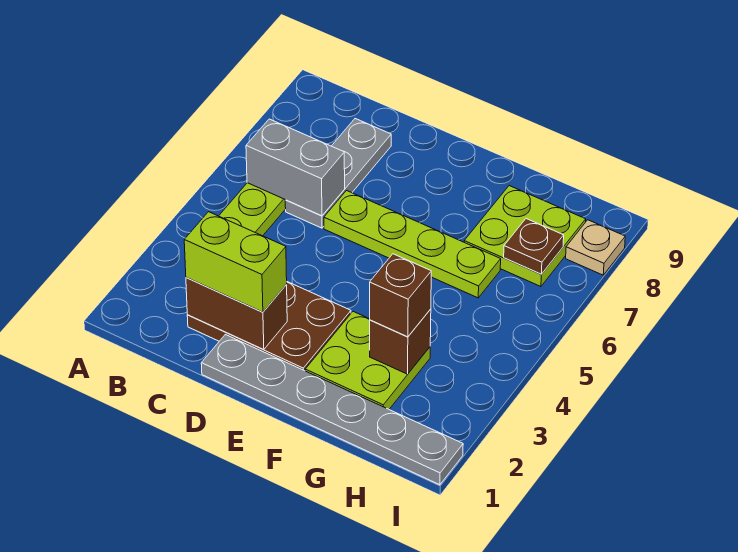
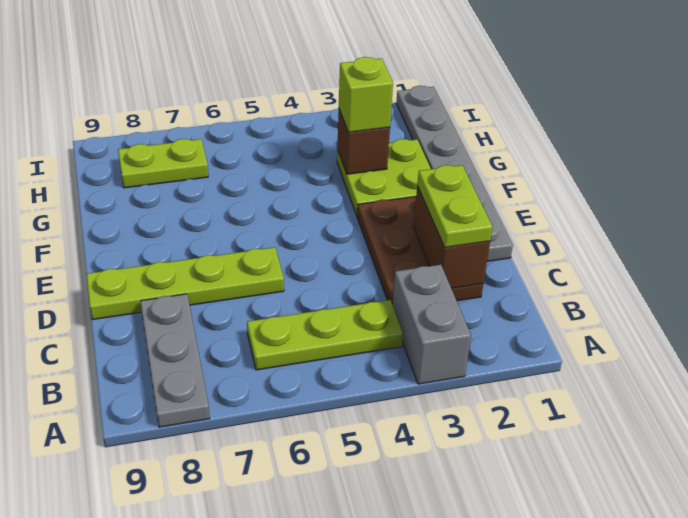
grey brick B6:C6 level 2 -> grey brick A3:B3 level 1
lime brick C2:D2 level 3 -> lime plate C2:D2 level 3
grey plate C6:C8 level 1 -> grey plate A8:C8 level 1
lime plate D6:G6 level 1 -> lime plate D6:D9 level 1
brown brick G3 level 3 -> lime brick G3 level 3
lime plate G7:H8 level 1 -> lime plate H7:H8 level 1
brown plate H7 level 2 -> none
tan plate I8 level 1 -> none

